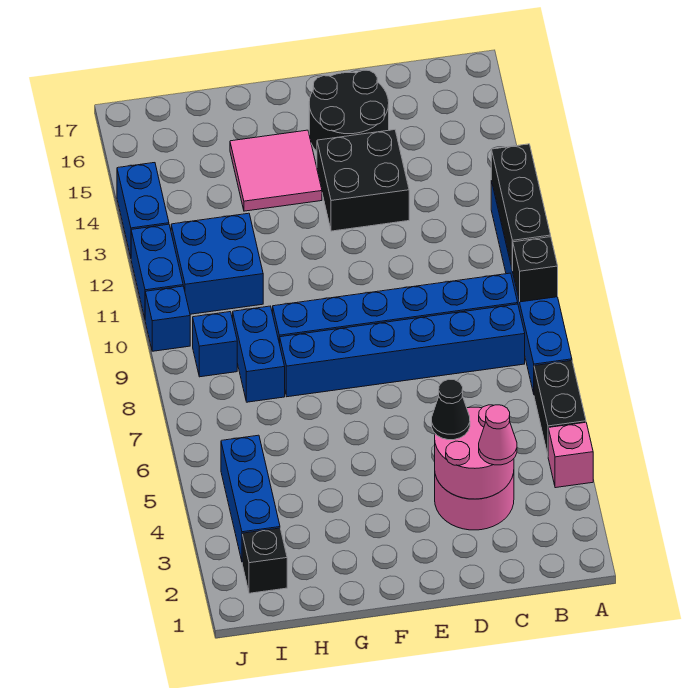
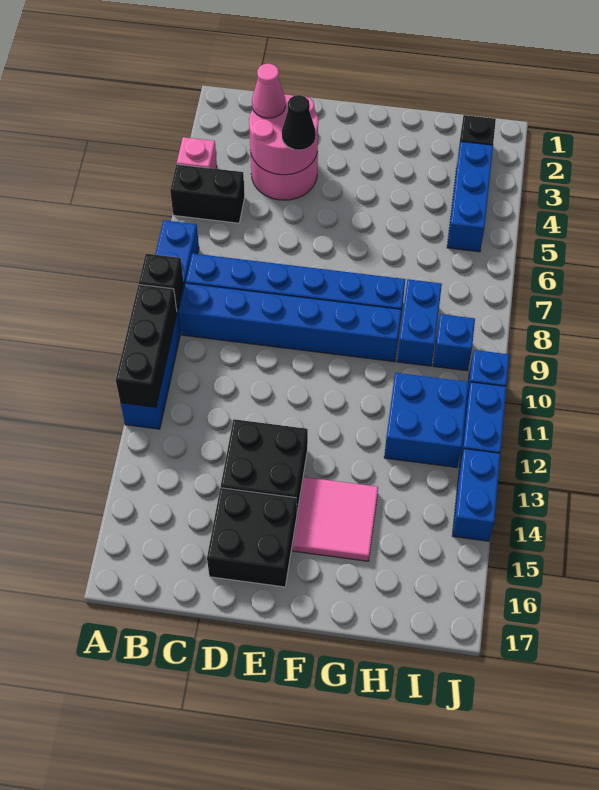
black brick A5:A6 level 1 -> black brick A5:B5 level 1
black round brick D15:E16 level 1 -> black brick D15:E16 level 1

